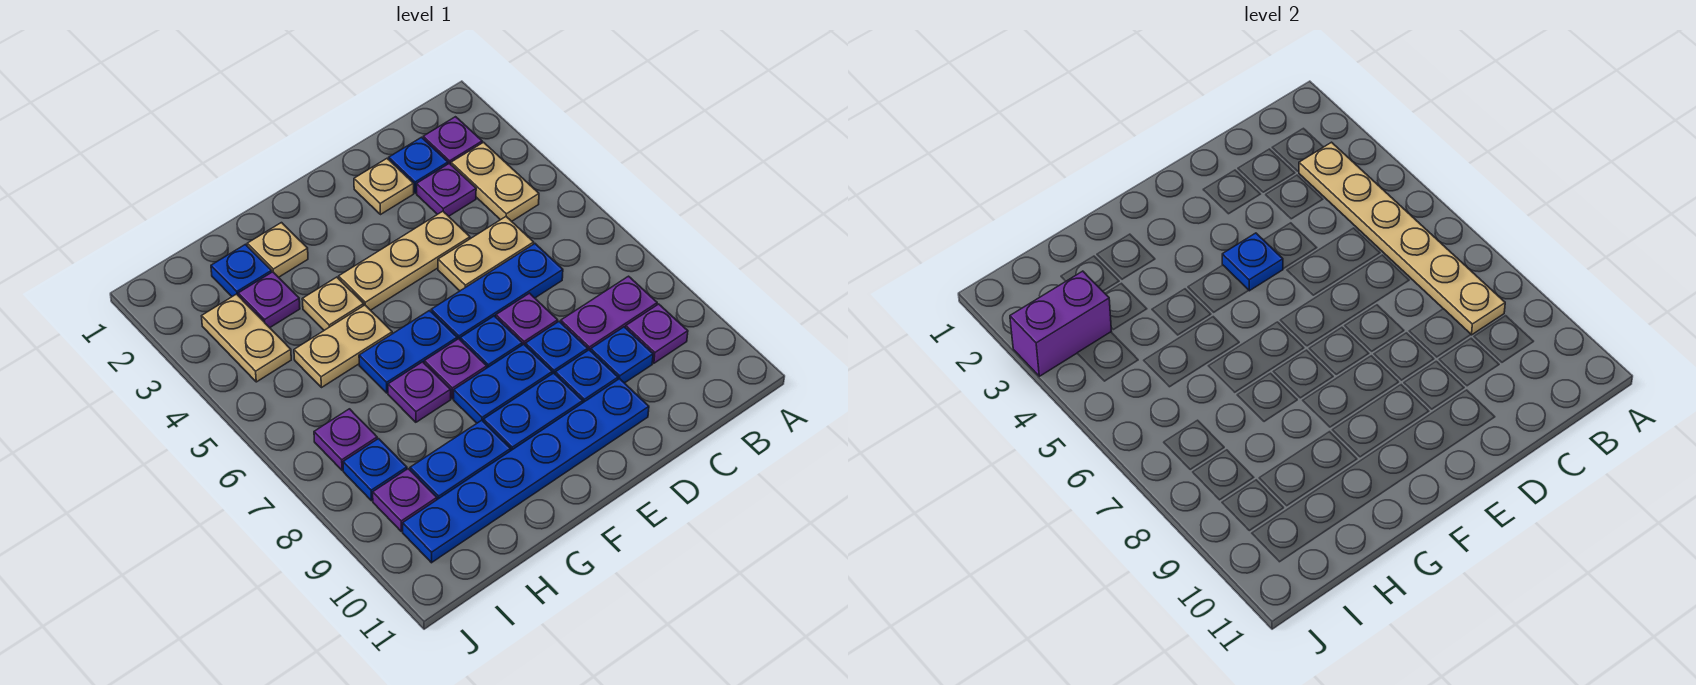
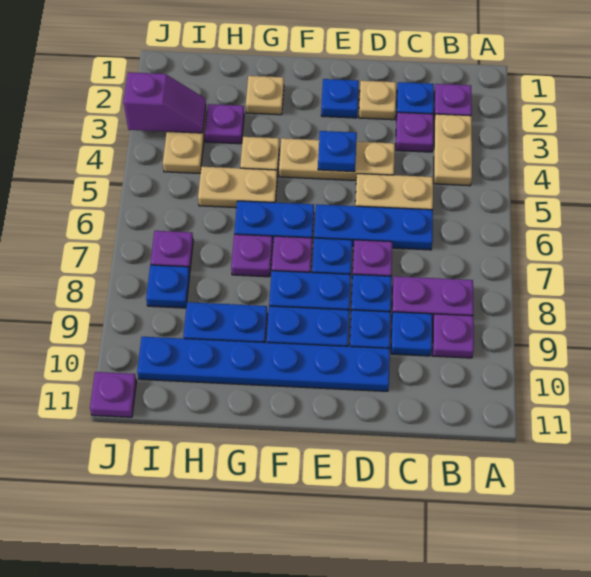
tan plate B3:B8 level 2 -> none
blue plate H2 level 1 -> blue plate E2 level 1
purple brick I3:J3 level 2 -> purple slope I3:J3 level 2 top J
purple plate I9 level 1 -> purple plate J11 level 1

